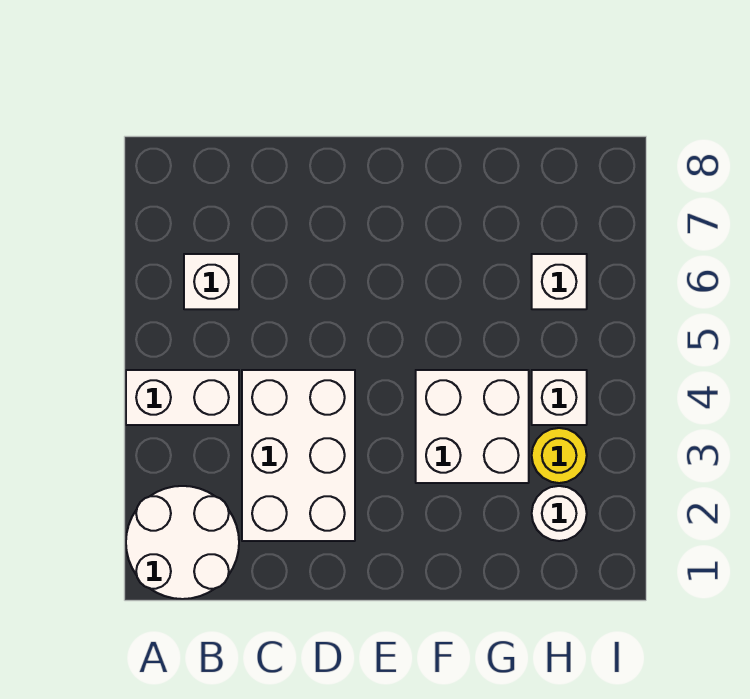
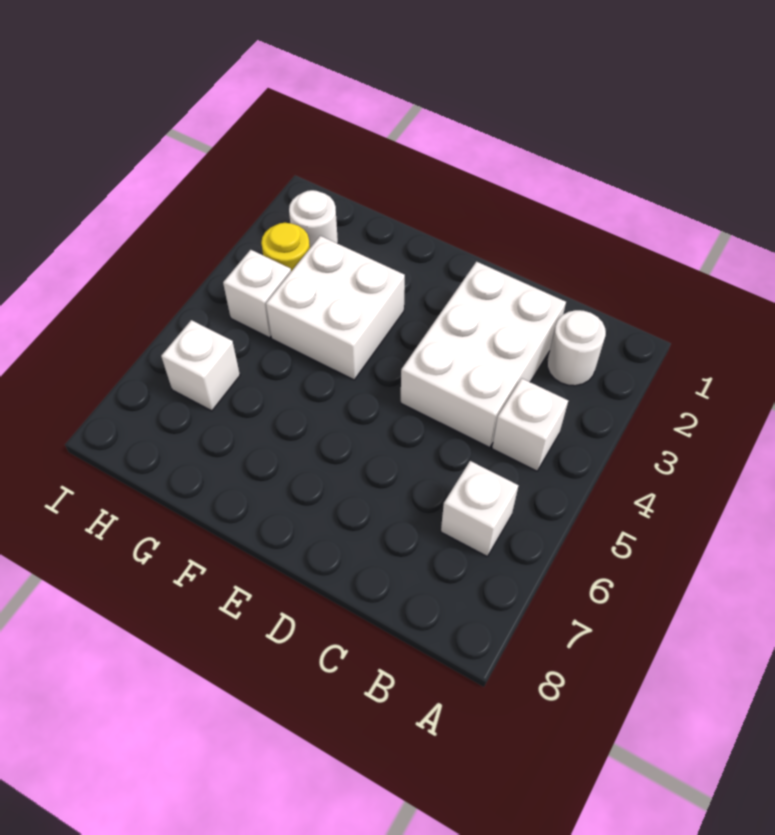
white round brick A1:B2 level 1 -> white round brick B2 level 1
white brick A4:B4 level 1 -> white brick B4 level 1

